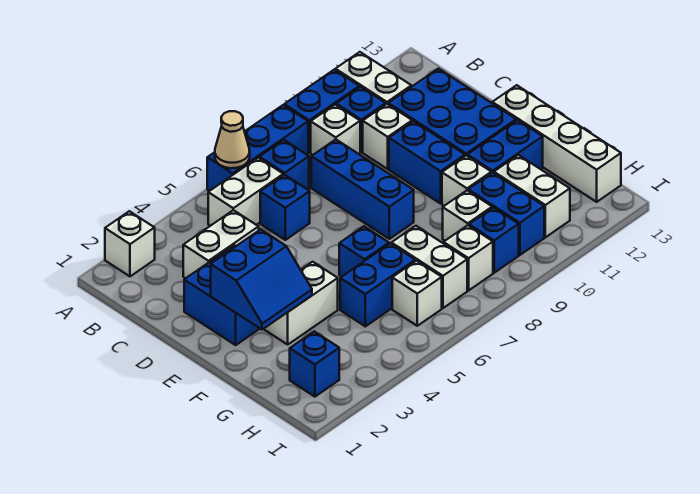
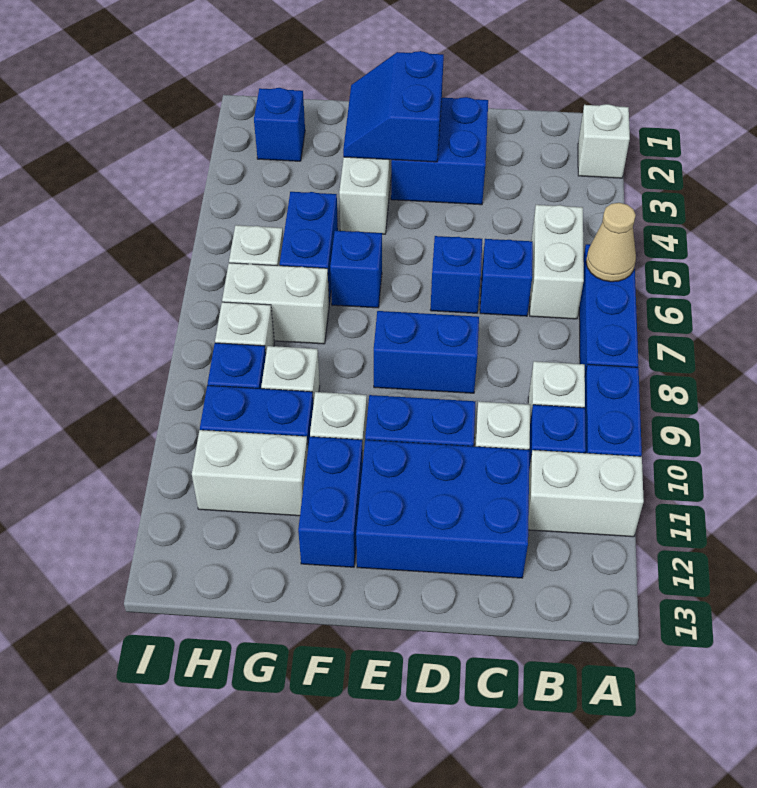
blue brick B7 level 1 -> blue brick D6 level 1
white brick C3:C4 level 1 -> none
blue brick C8:E8 level 1 -> blue brick D8:E8 level 1
white brick E13:H13 level 1 -> none

